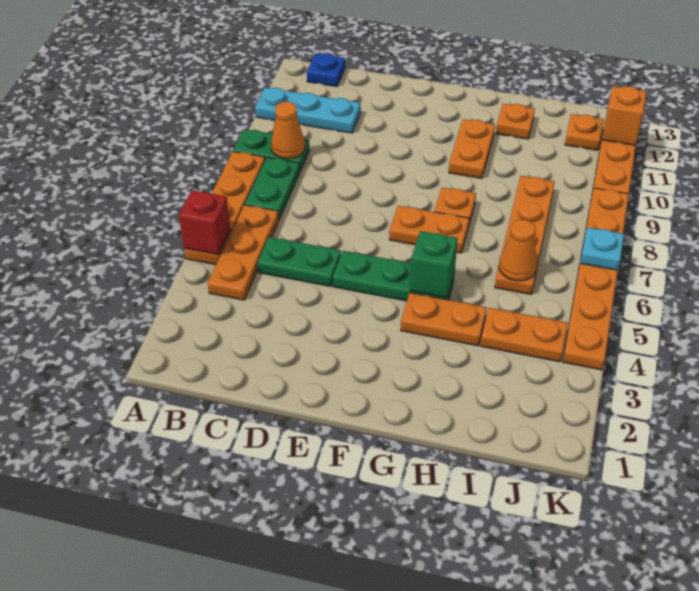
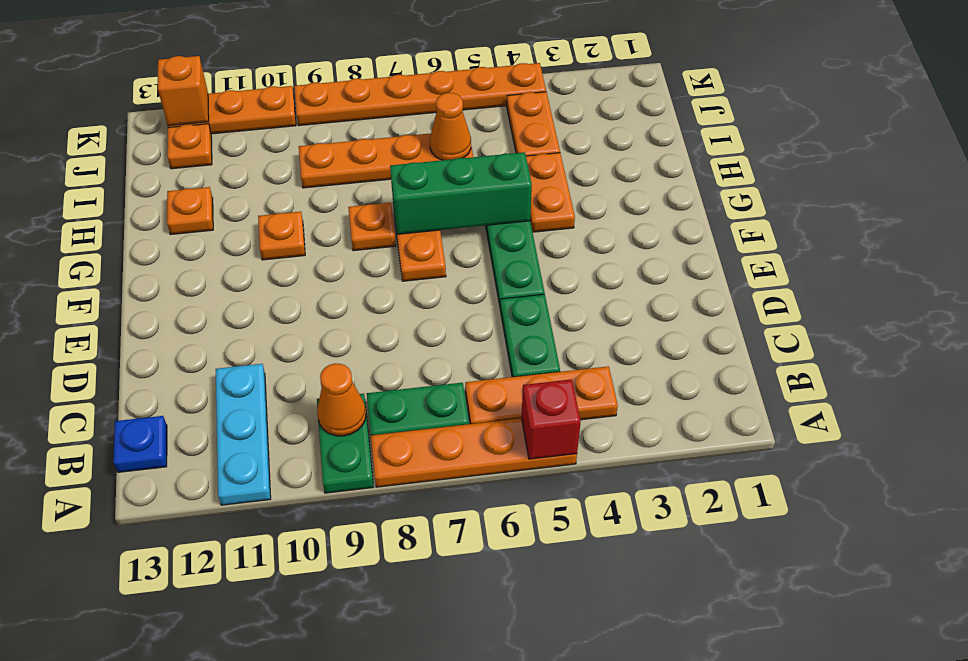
green brick G5 level 2 -> green brick G5:G7 level 2
orange plate G10:G11 level 1 -> orange plate G10 level 1
cyan plate K7 level 2 -> none

